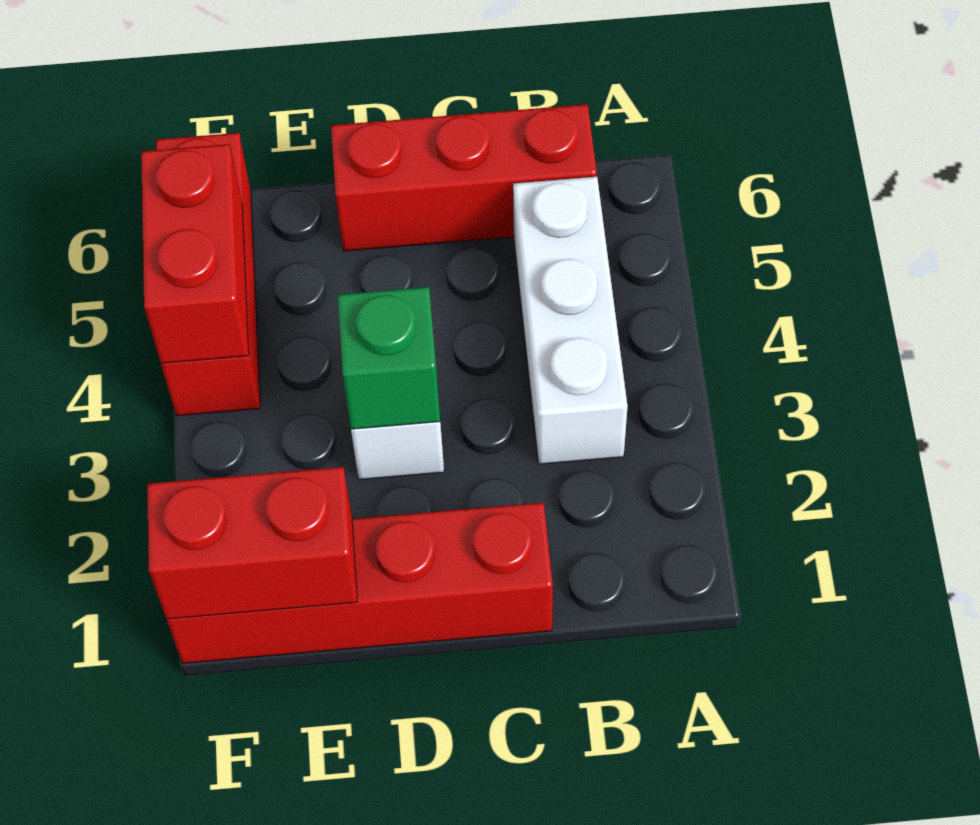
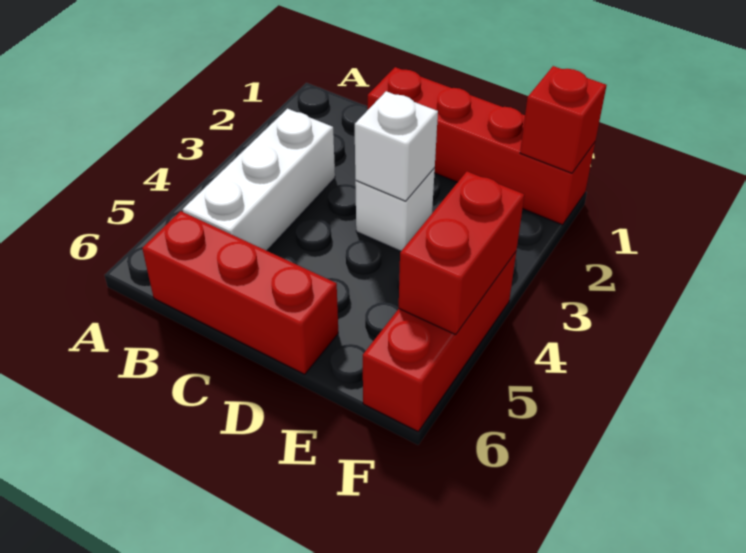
green brick D3 level 2 -> white brick D3 level 2
red brick E1:F1 level 2 -> red brick F1 level 2

